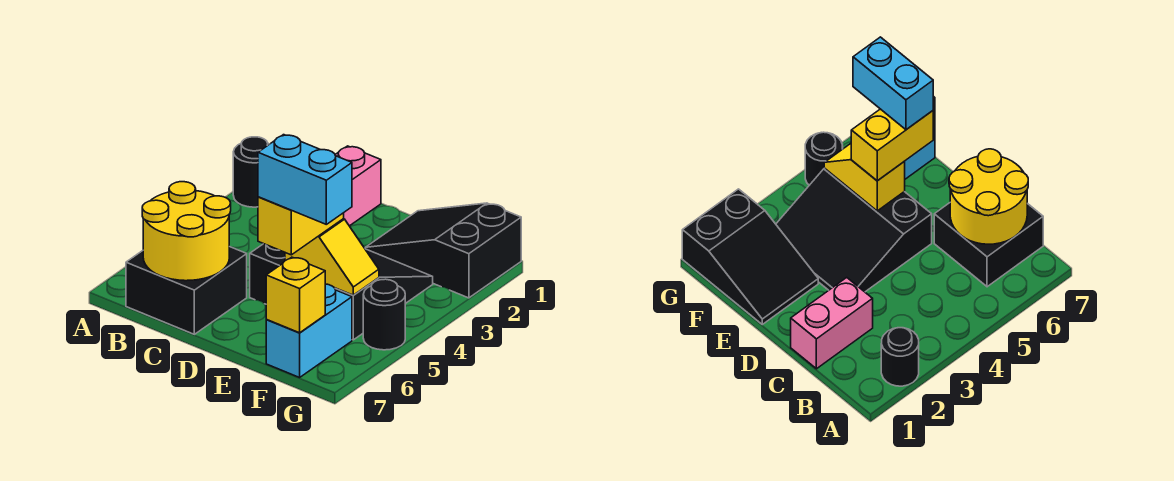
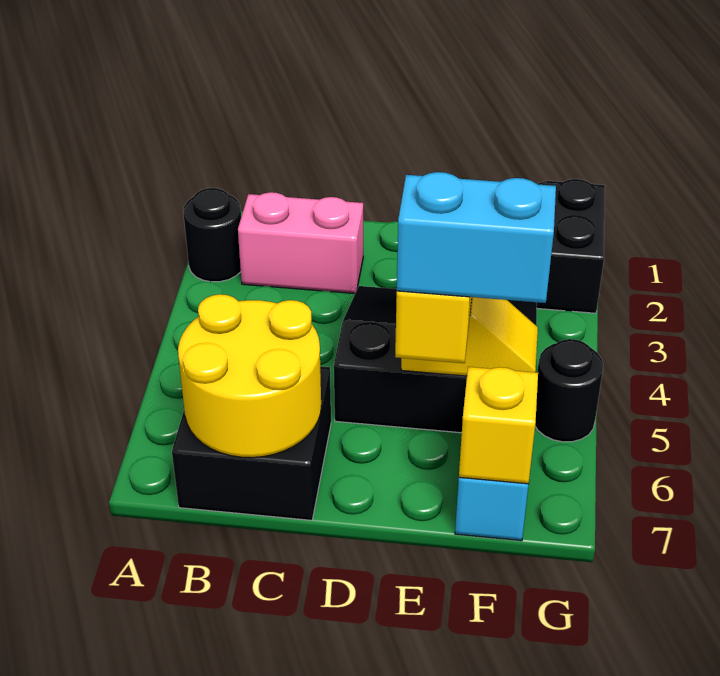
pink brick C1:C2 level 1 -> pink brick B2:C2 level 1

